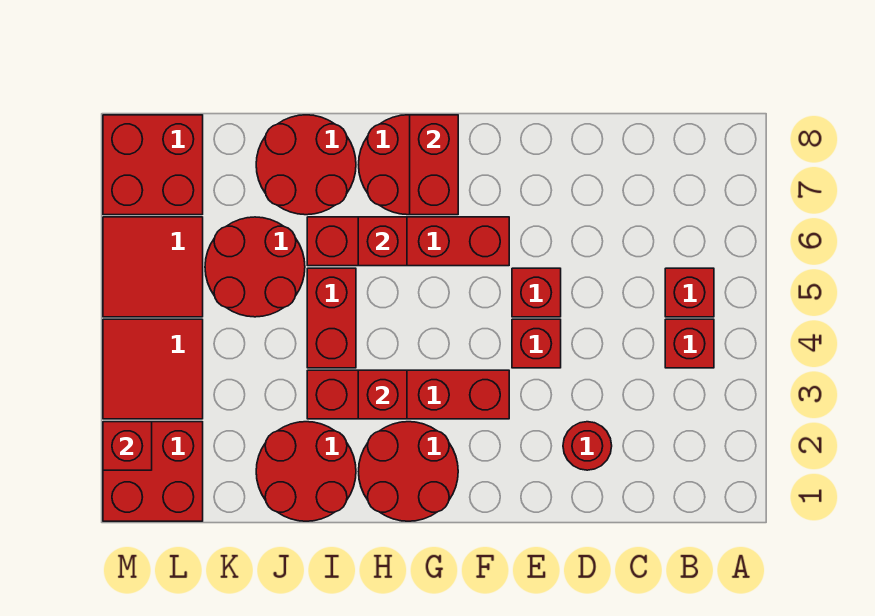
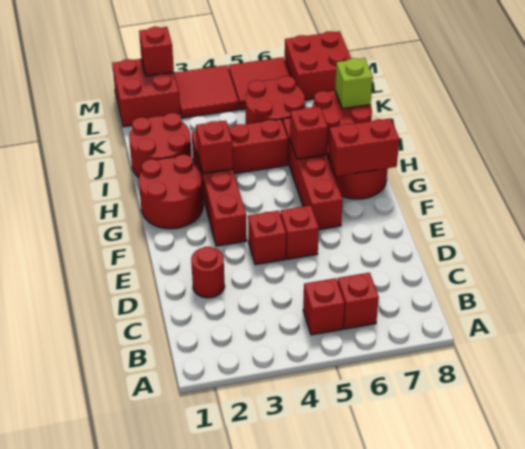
red brick B4 level 1 -> red brick B6 level 1
none -> lime brick J8 level 2

